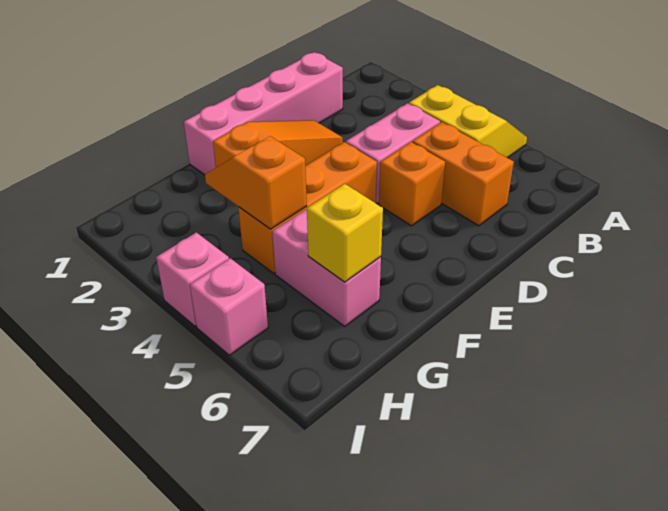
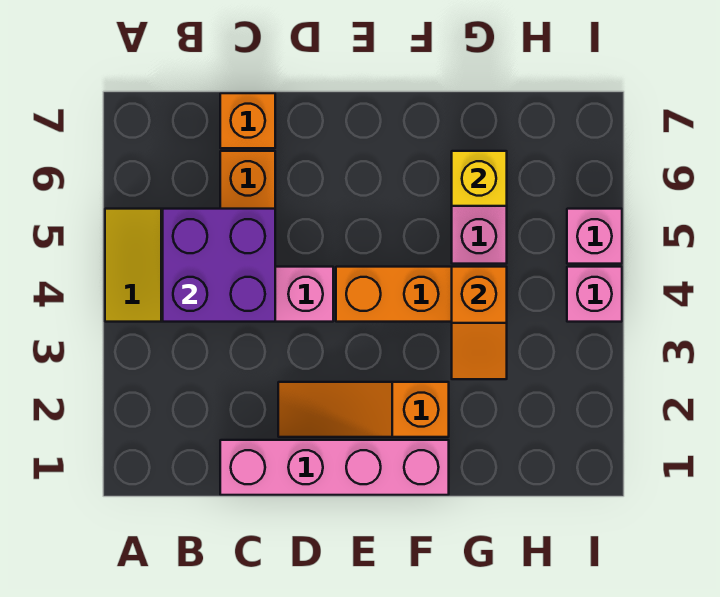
none -> purple brick B4:C5 level 2
orange brick D5 level 1 -> orange brick C7 level 1

